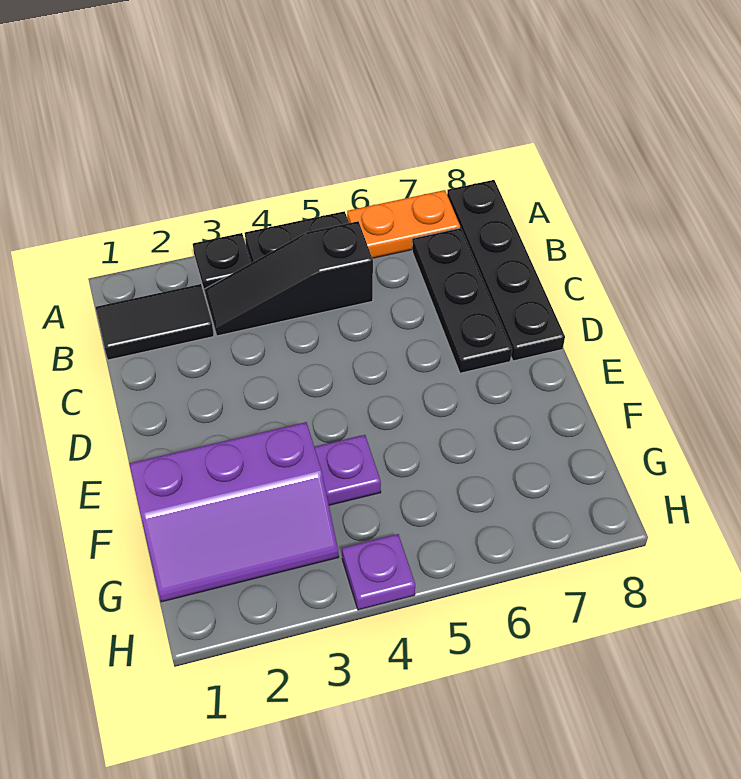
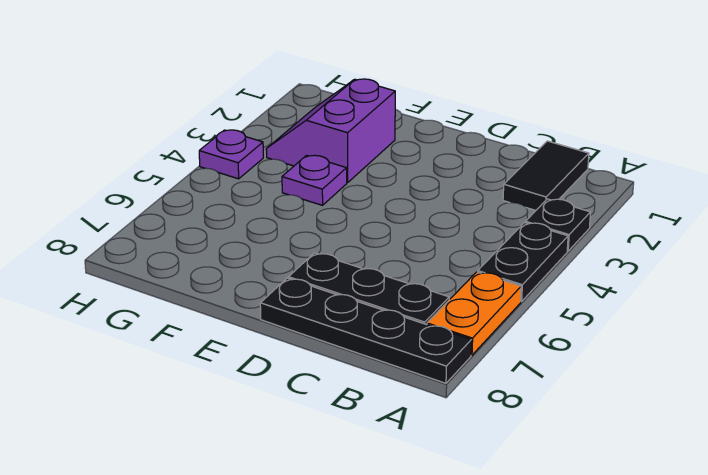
black slope B3:B5 level 1 top 5 -> none
purple slope F1:G3 level 1 top F -> purple slope F2:G3 level 1 top F

